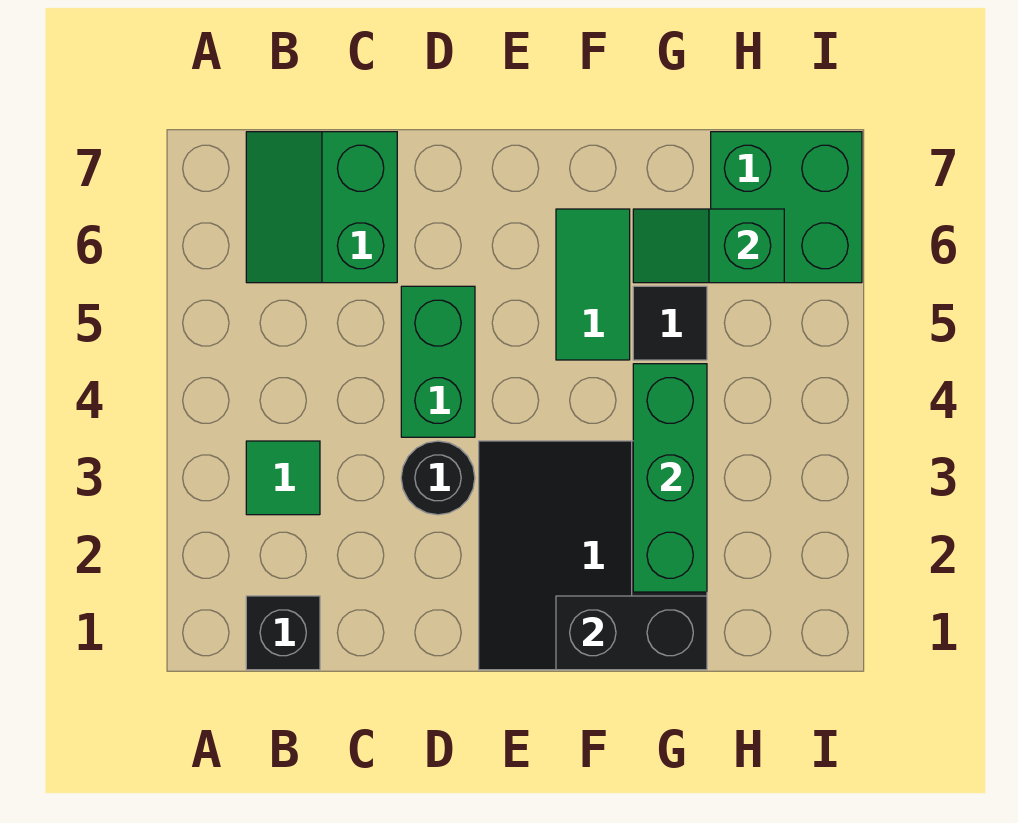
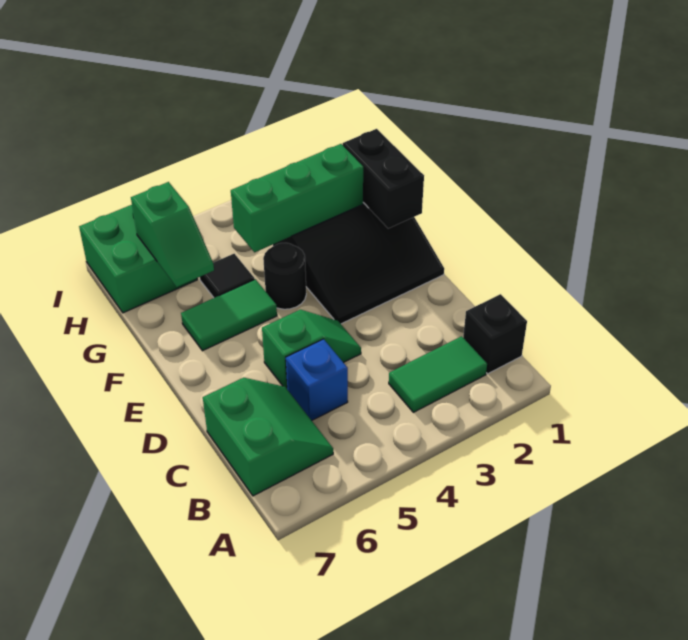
green tile B3 level 1 -> green tile B2:B3 level 1
green slope B6:C7 level 1 top C -> green slope B6:C7 level 1 top 7
none -> blue brick C5 level 1
black round brick D3 level 1 -> black round brick F4 level 1
green brick D4:D5 level 1 -> green slope D4:D5 level 1 top 5

